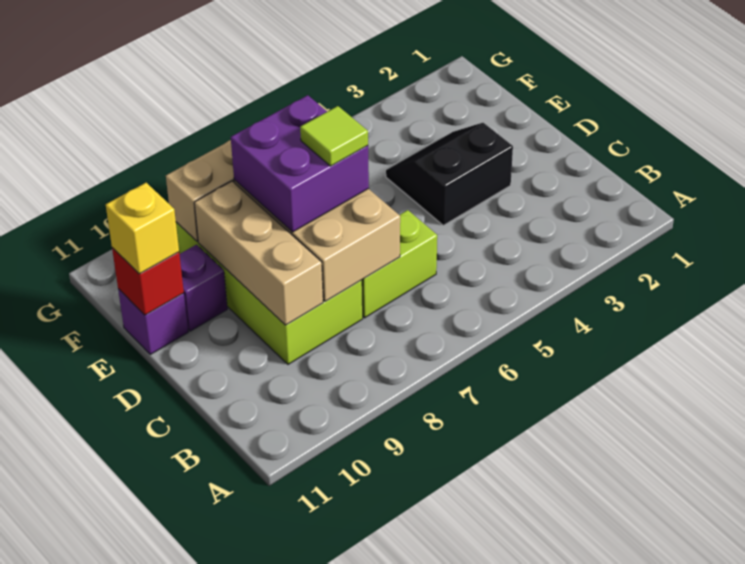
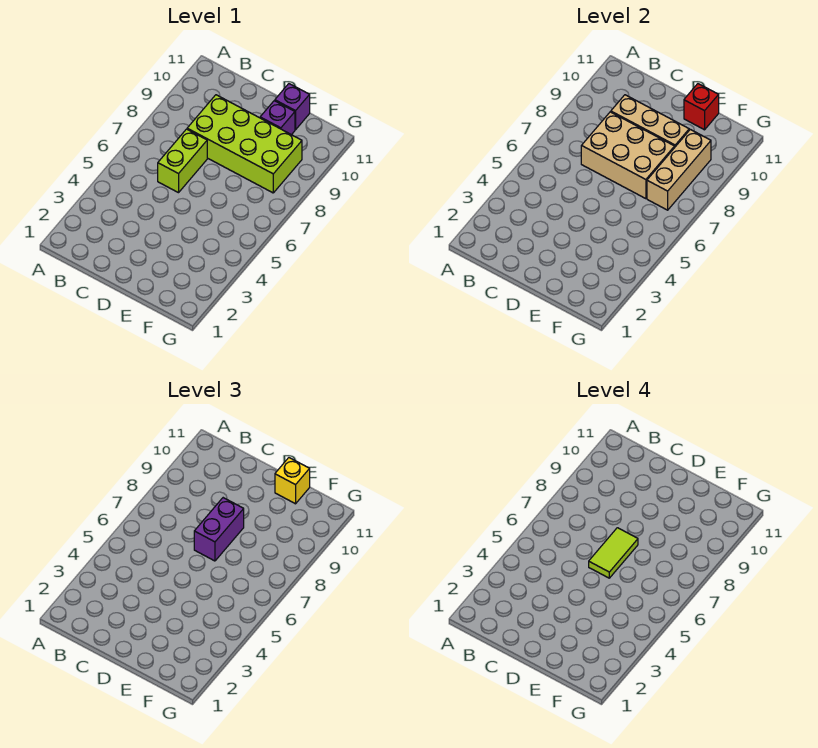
black slope D3:E4 level 1 top D -> none
purple brick D7:E8 level 3 -> purple brick D7:D8 level 3
lime tile D7 level 4 -> lime tile D6:D7 level 4

